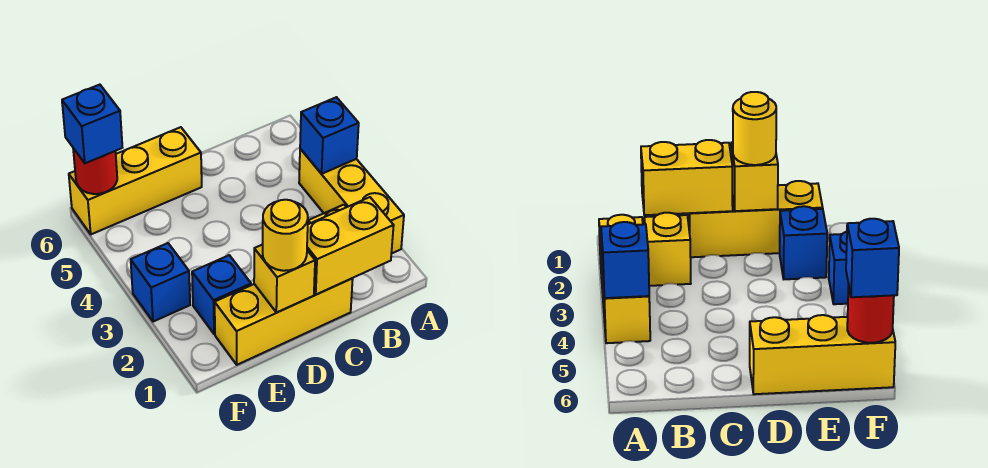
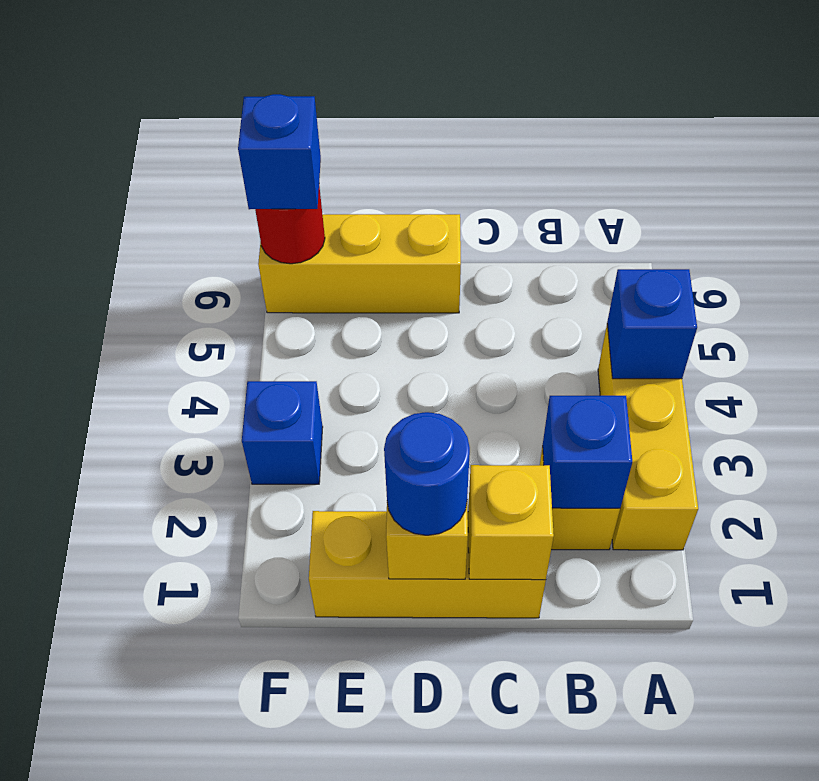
yellow brick B1:C1 level 2 -> yellow brick C1 level 2
yellow round brick D1 level 3 -> blue round brick D1 level 3
blue brick E2 level 1 -> blue brick B2 level 2

